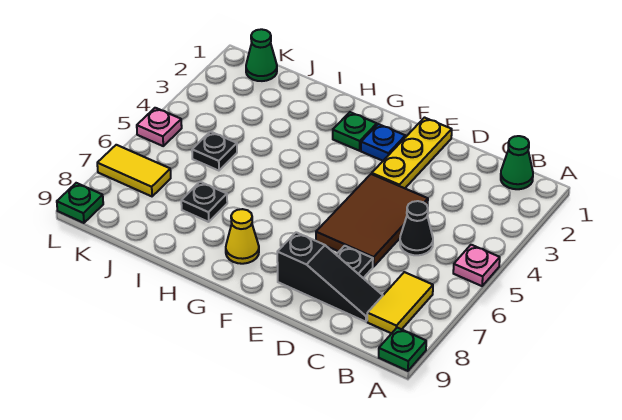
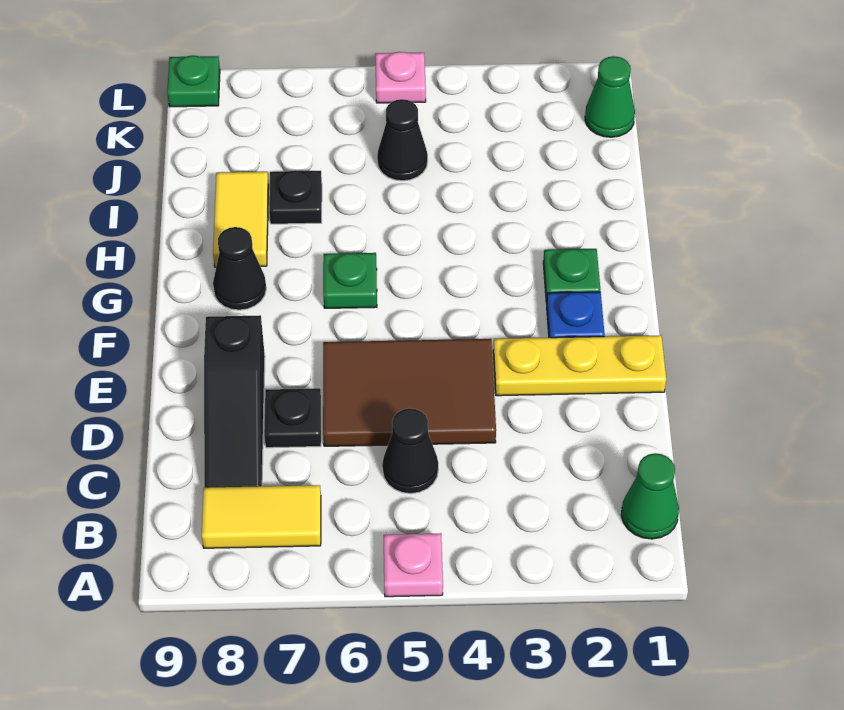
green plate A9 level 1 -> green plate G6 level 1
yellow cone G8 level 1 -> black cone G8 level 1
black plate J5 level 1 -> black cone J5 level 1
yellow tile K7:L7 level 1 -> yellow tile H8:I8 level 1

